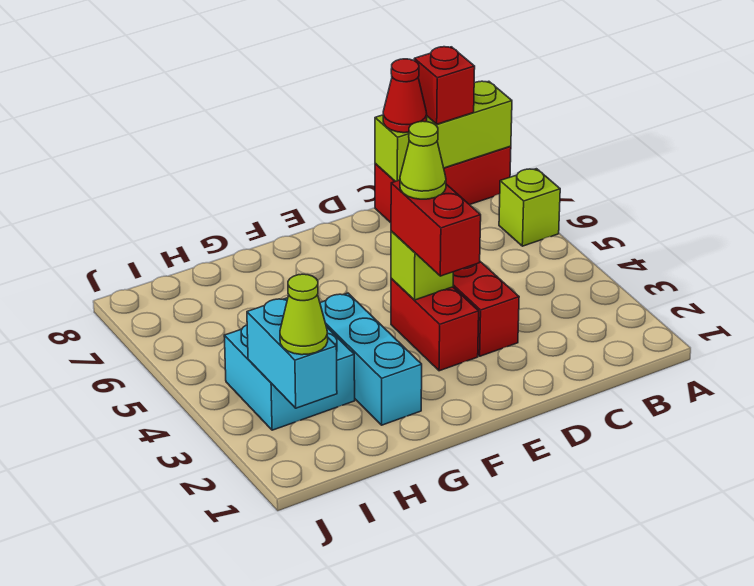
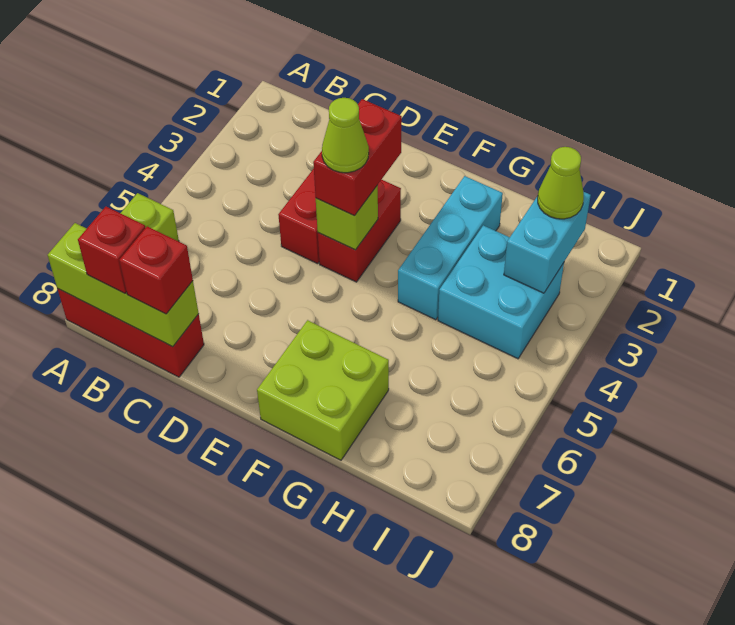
red cone C8 level 3 -> red brick C8 level 3
none -> lime brick F7:G8 level 1

